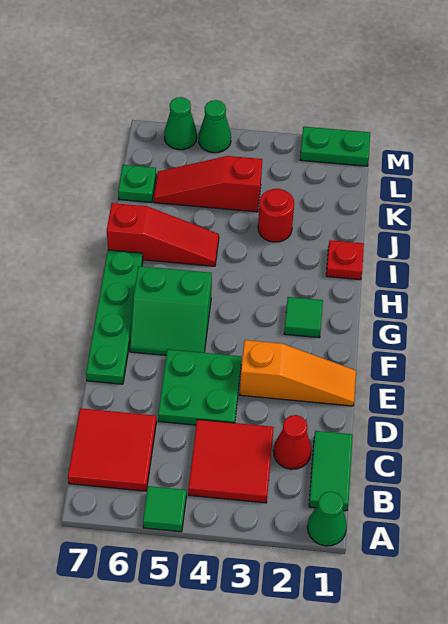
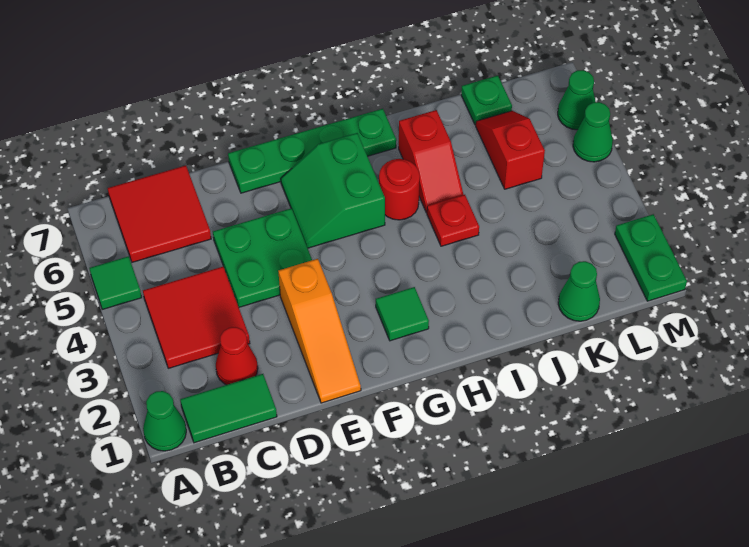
red plate I1 level 1 -> red plate I4 level 1
red slope I5:I7 level 1 top 7 -> red slope I5:I6 level 1 top 6
red round brick J3 level 1 -> red round brick H5 level 1
none -> green cone K1 level 1
red slope K4:K6 level 1 top 4 -> red slope K5:K6 level 1 top 5

